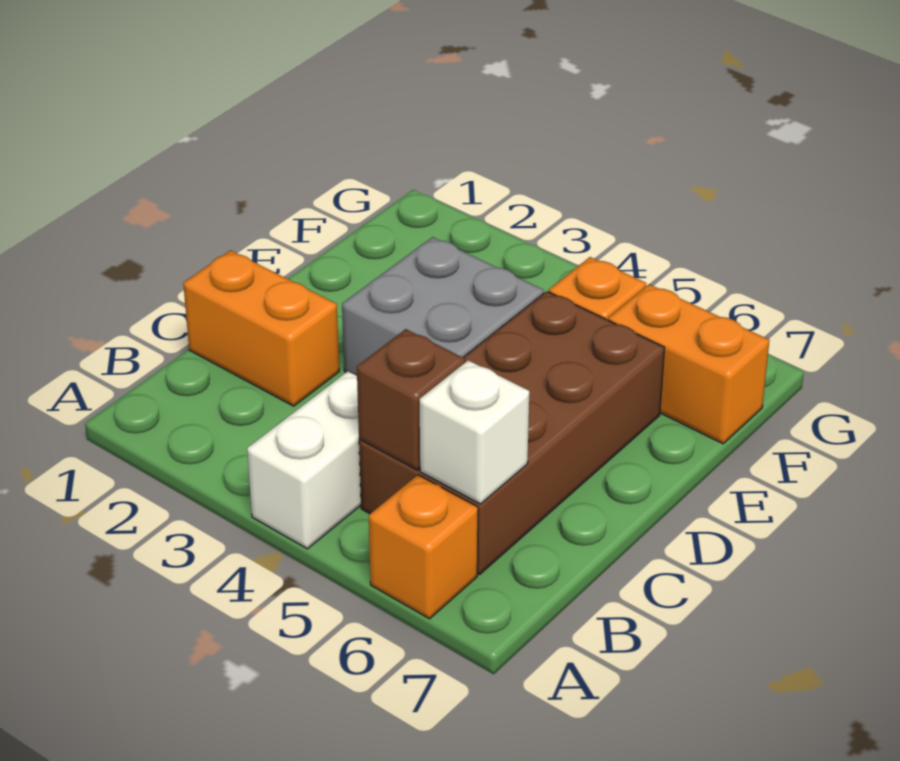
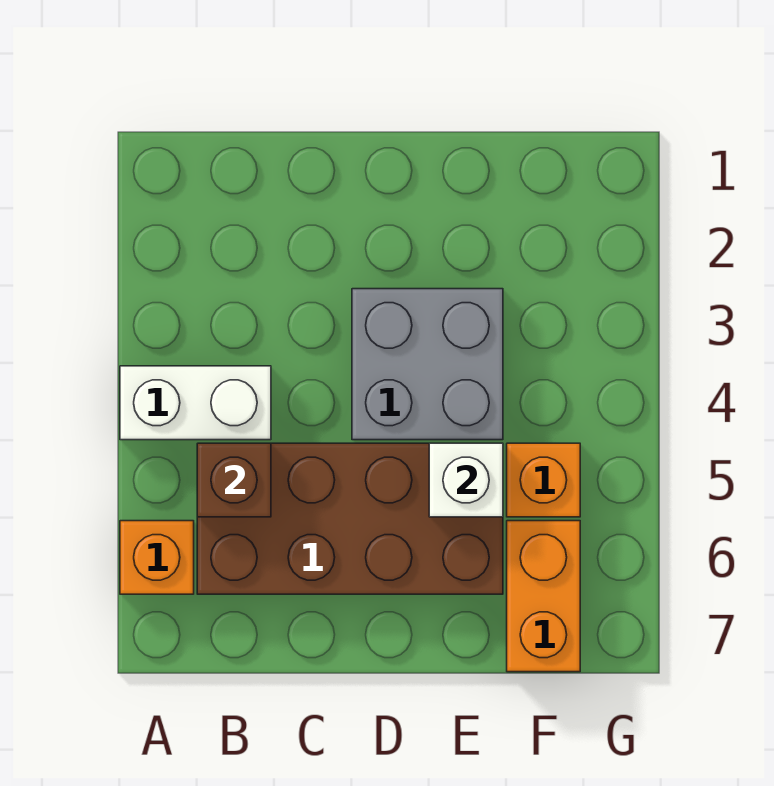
white brick B6 level 2 -> white brick E5 level 2
orange brick C1:C2 level 1 -> none

